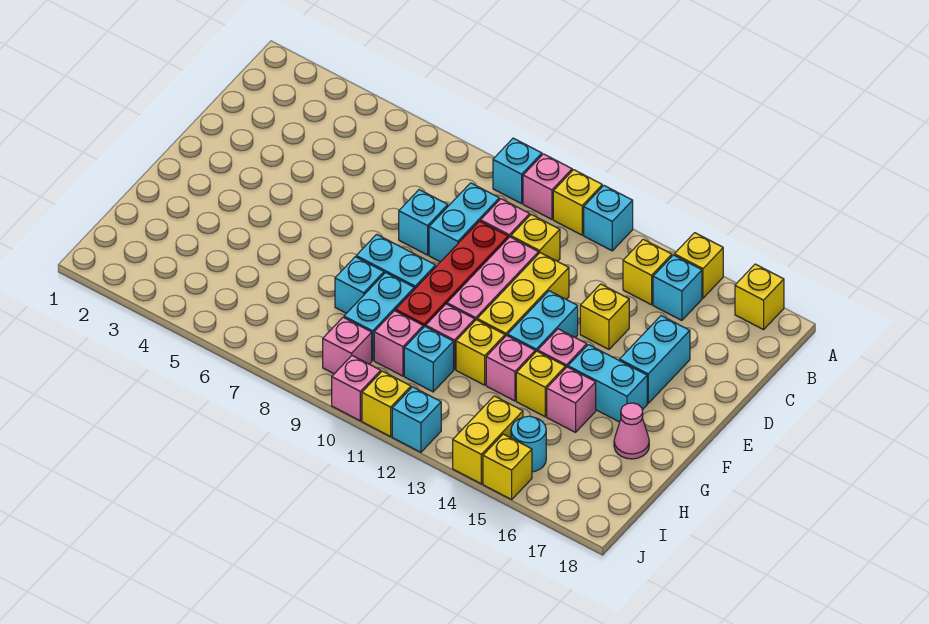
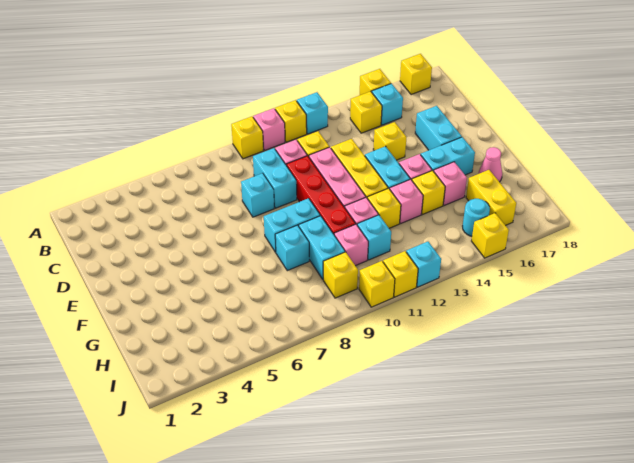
cyan brick A9 level 1 -> yellow brick A9 level 1
pink brick I9 level 1 -> yellow brick I9 level 1
yellow brick I14:J14 level 1 -> yellow brick H16:I16 level 1
pink brick J10 level 1 -> yellow brick J10 level 1

